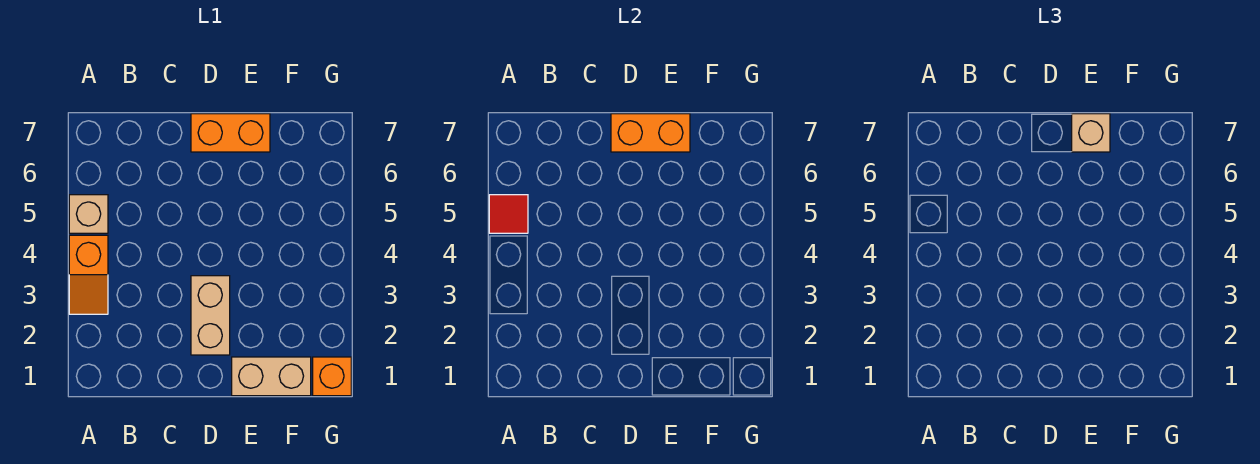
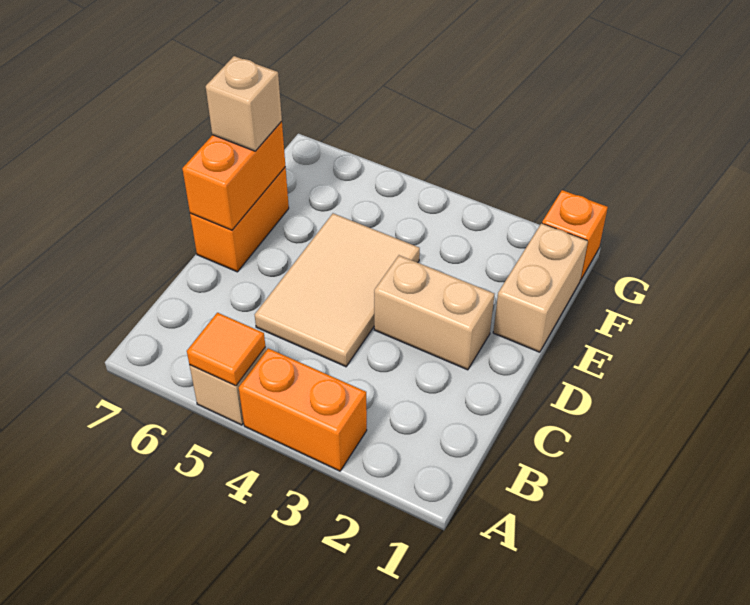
orange slope A3:A4 level 1 top 4 -> orange brick A3:A4 level 1
red tile A5 level 2 -> orange tile A5 level 2
none -> tan tile C4:E5 level 1

